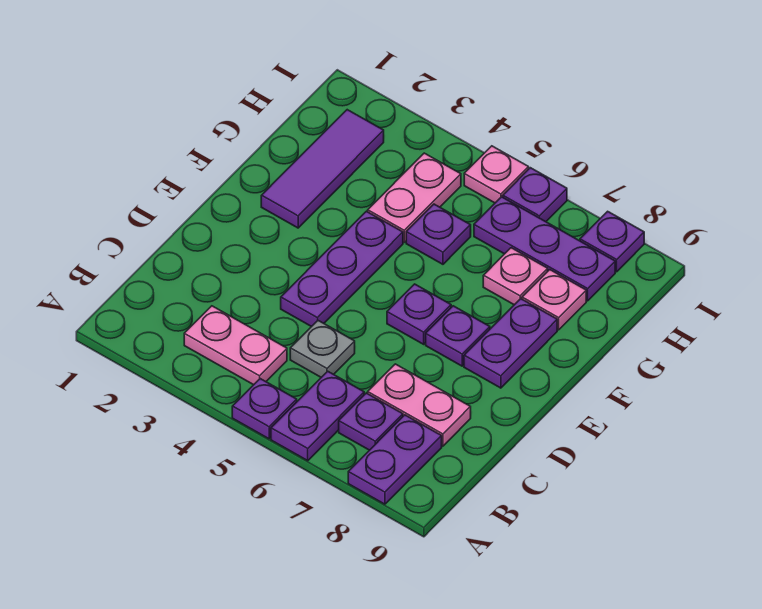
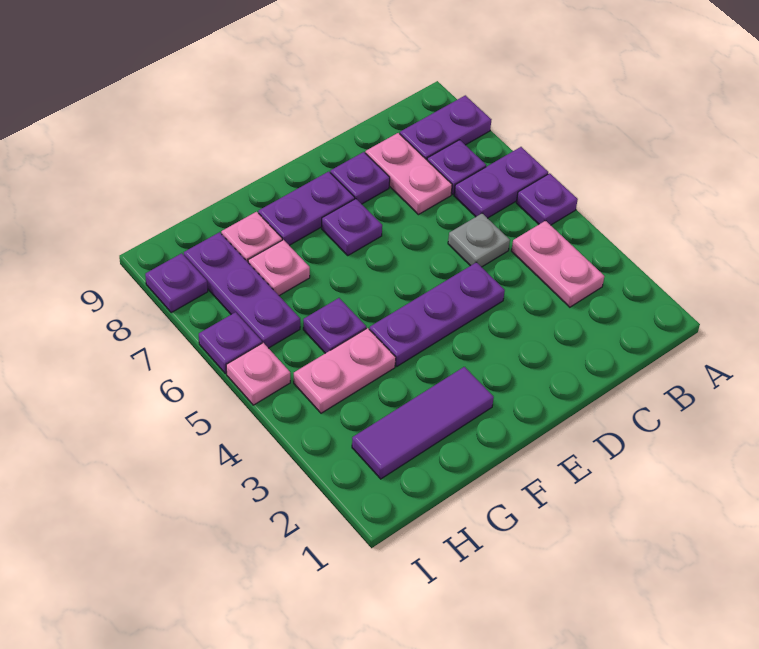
purple plate E6 level 1 -> purple plate D8 level 1

